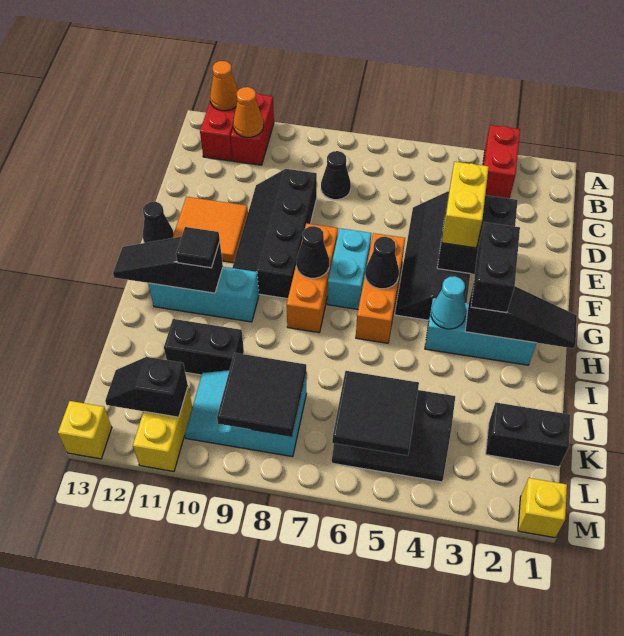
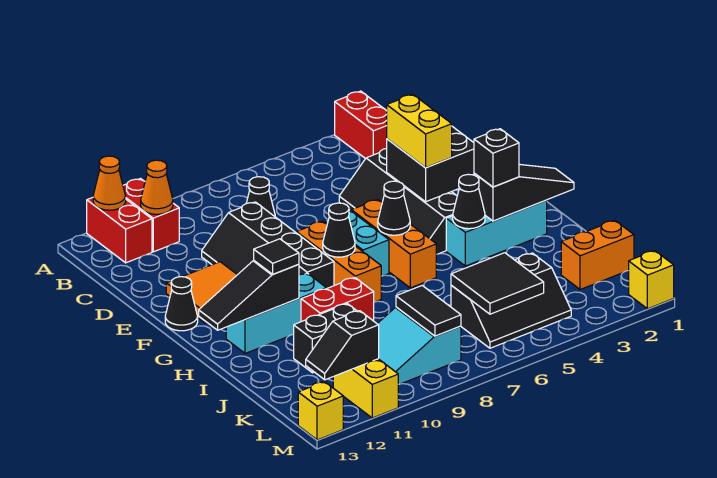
black brick G3:H3 level 3 -> black brick H3 level 3
cyan cone H4 level 2 -> black cone H4 level 2
none -> red brick I9:I10 level 1
black brick K1:K2 level 1 -> orange brick K1:K2 level 1
black tile K8:L9 level 2 -> black tile K8:L8 level 2

